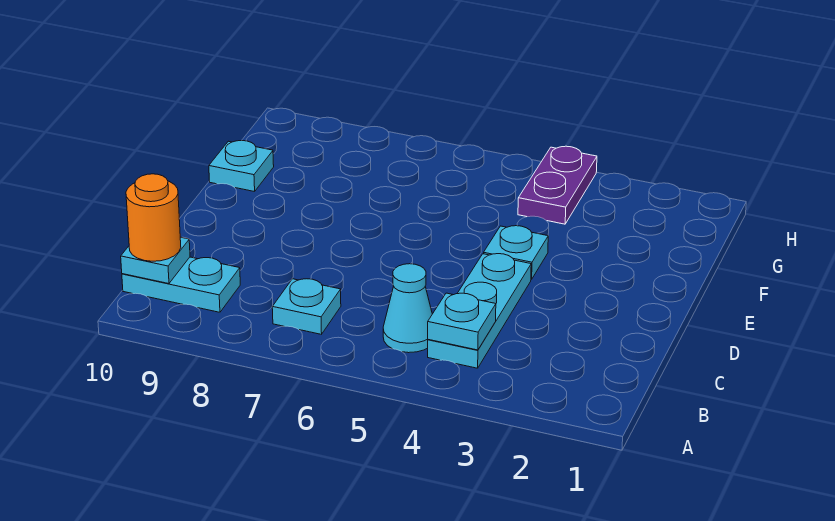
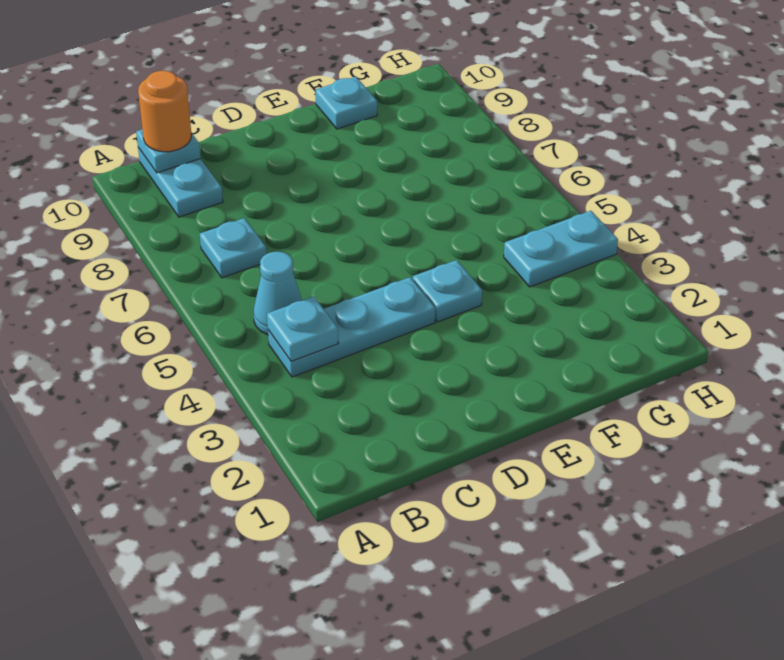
purple plate G4:H4 level 1 -> cyan plate G4:H4 level 1

